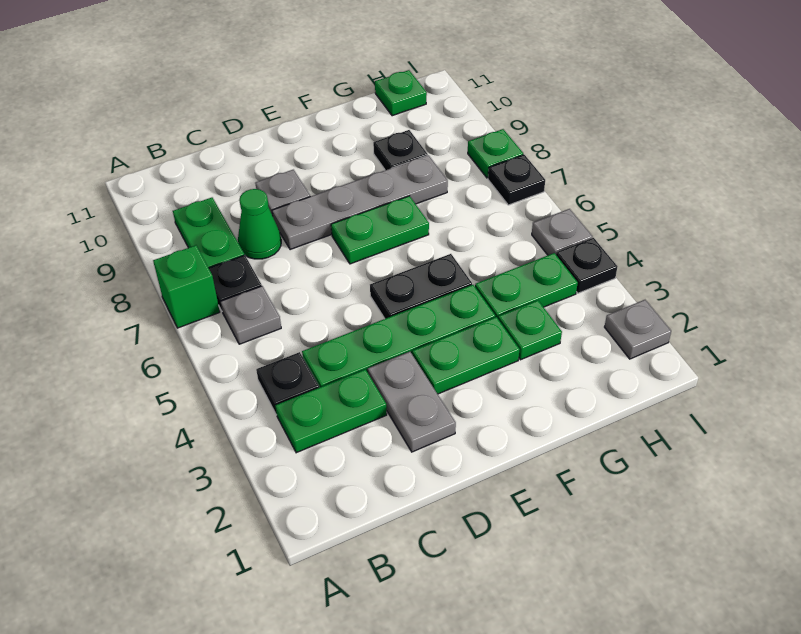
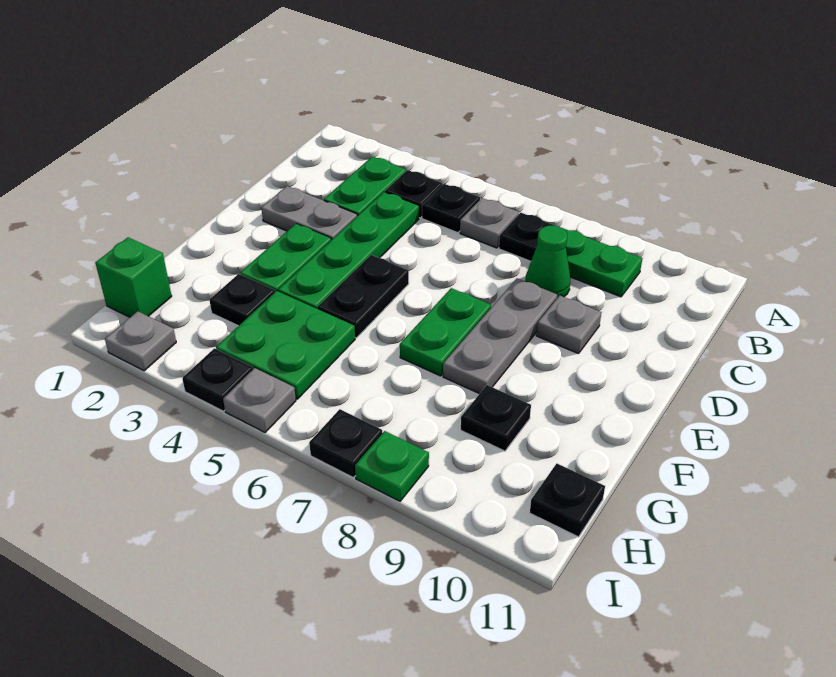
green brick A7 level 1 -> green brick H1 level 1
none -> black plate B5 level 1
grey plate D8:G8 level 1 -> grey plate D8:F8 level 1
green plate G3 level 1 -> black plate G3 level 1
green plate G4:H4 level 1 -> green plate G4:H5 level 1
green plate H11 level 1 -> black plate H11 level 1

